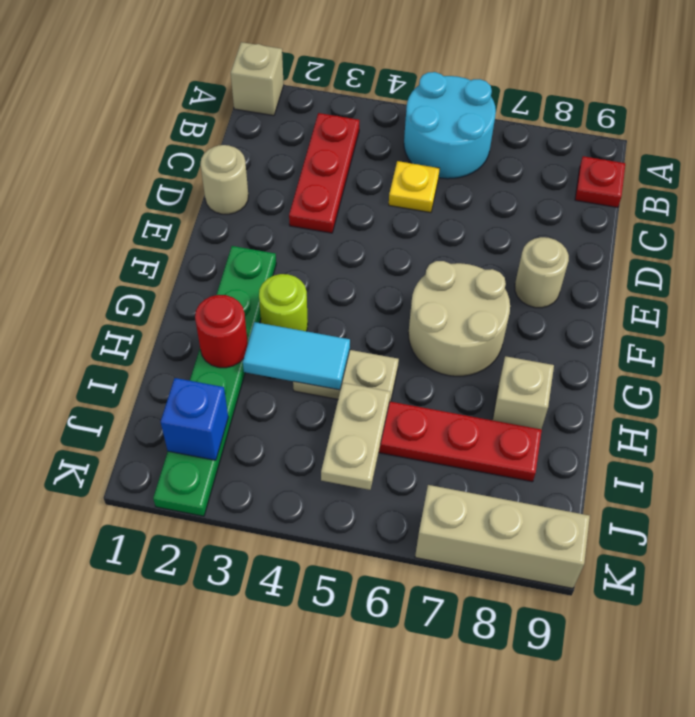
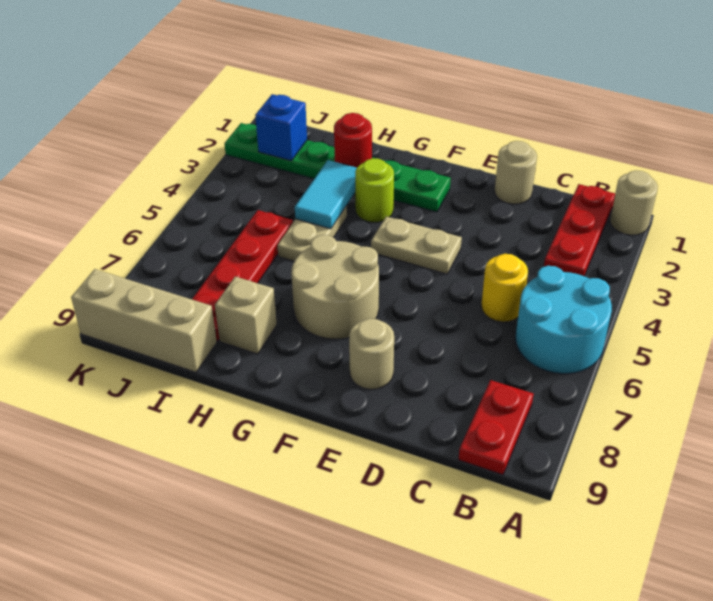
tan brick A1 level 1 -> tan round brick A1 level 1
red plate B3:D3 level 1 -> red plate B1:B3 level 1
red plate B9 level 1 -> red plate B8:B9 level 1
yellow plate C5 level 1 -> yellow round brick C5 level 1
tan plate I5:J5 level 2 -> tan plate E4:F4 level 1
tan brick K7:K9 level 1 -> tan brick I9:K9 level 1

